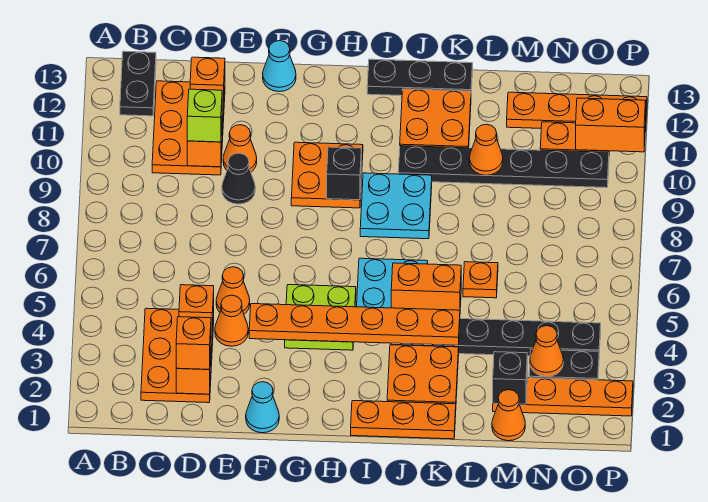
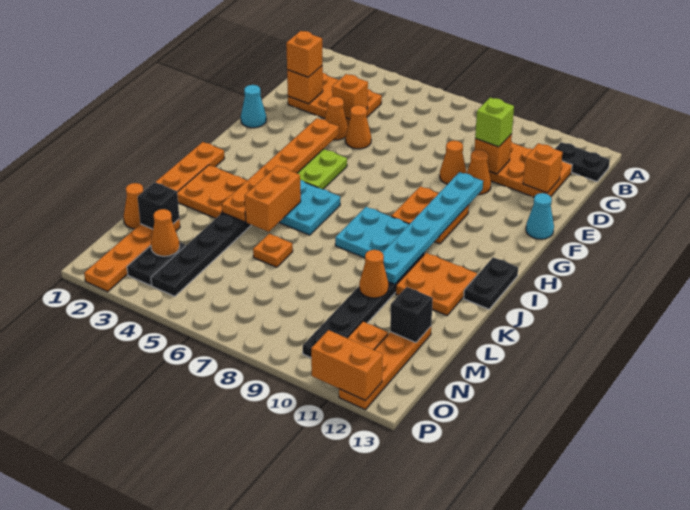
black cone E9 level 1 -> orange cone E9 level 1
none -> cyan plate F10:K10 level 2
black brick H9 level 2 -> black brick M12 level 2
black plate I13:K13 level 1 -> black plate I13:J13 level 1
orange brick O11:P11 level 2 -> orange brick P11:P12 level 2

